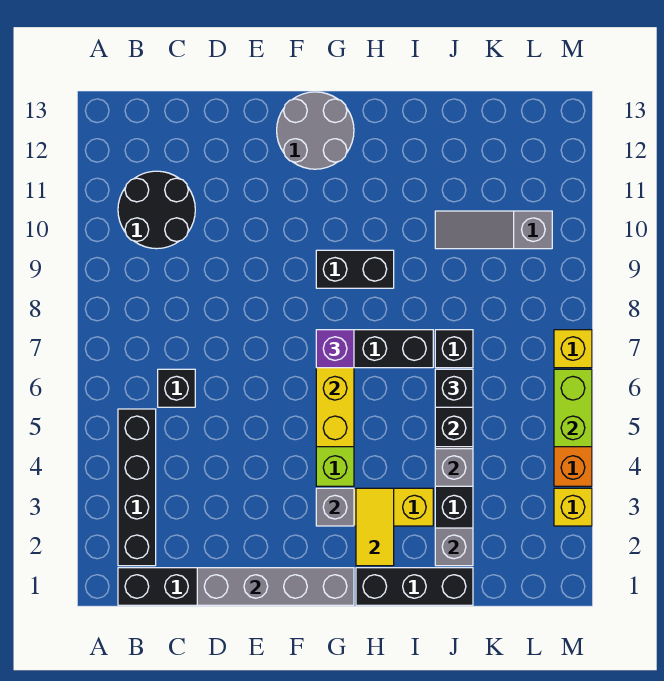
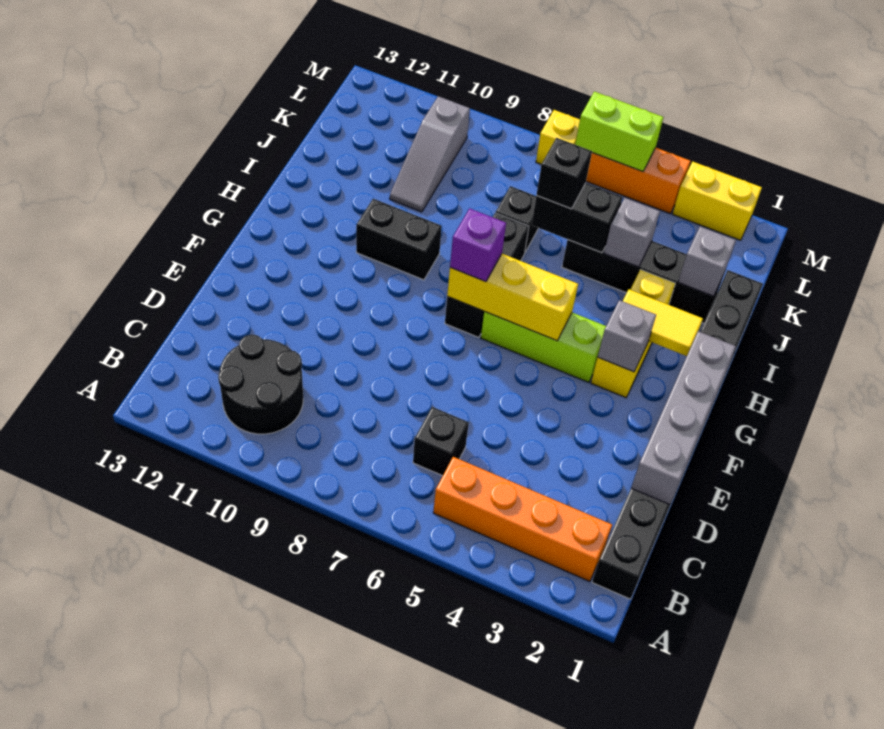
black brick B2:B5 level 1 -> orange brick B2:B5 level 1
grey round brick F12:G13 level 1 -> none
black brick G9:H9 level 1 -> black brick H9:H10 level 1
yellow brick M3 level 1 -> yellow brick M2:M3 level 1

